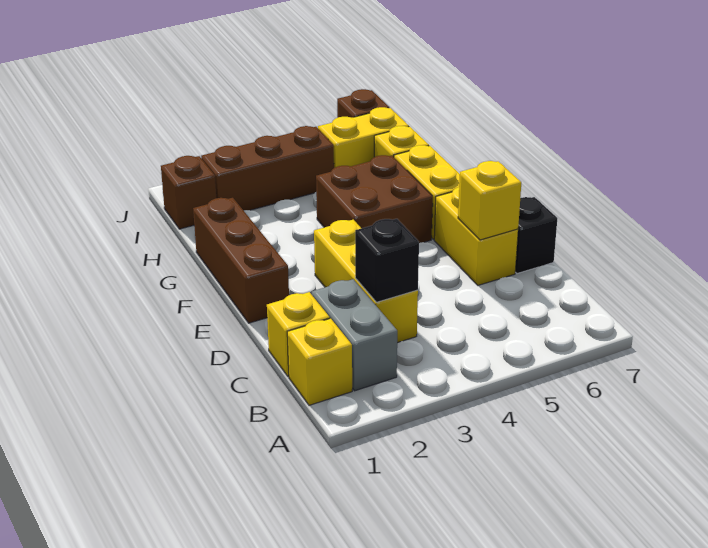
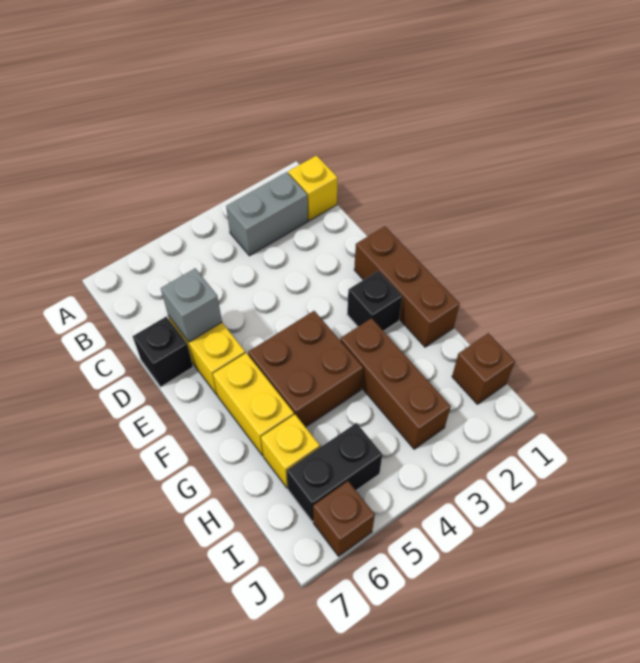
grey brick B2:C2 level 1 -> grey brick B2:B3 level 1
yellow brick C1 level 1 -> none
yellow brick C3:E3 level 1 -> none
black brick C3 level 2 -> black brick F2 level 1
yellow brick D6 level 2 -> grey brick D6 level 2
brown brick I2:I4 level 1 -> brown brick G3:I3 level 1
yellow brick I5:I6 level 1 -> black brick I5:I6 level 1

